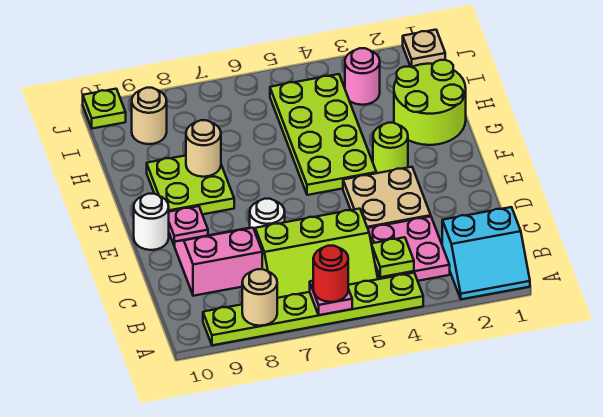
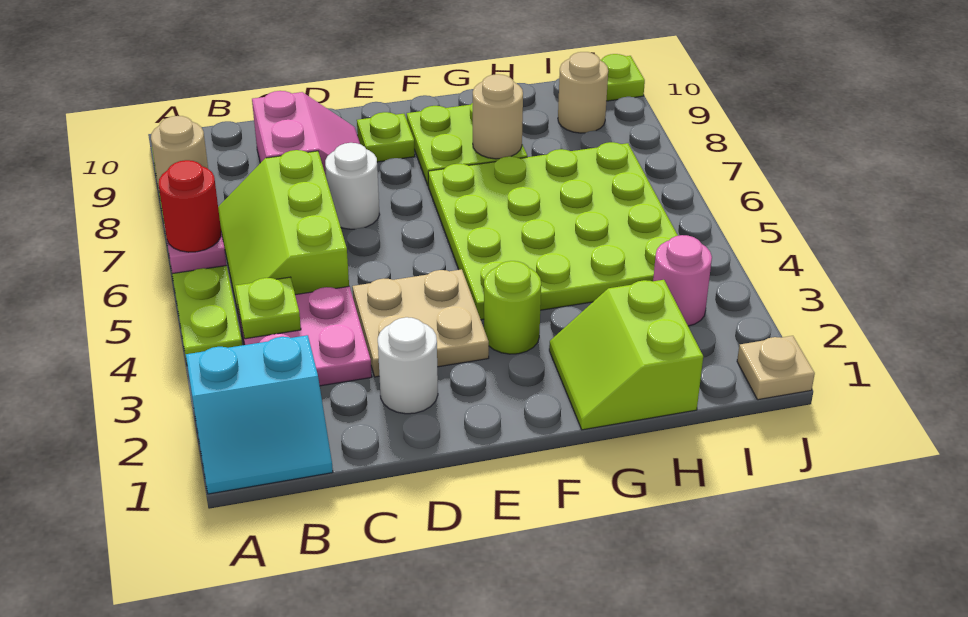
cyan slope A1:B2 level 1 top B -> cyan slope A1:B2 level 1 top 2
pink plate E9 level 1 -> lime plate E9 level 1
white round brick E10 level 1 -> white round brick D2 level 1
lime plate F4:I5 level 1 -> lime plate F4:I7 level 1
lime round brick G1:H2 level 1 -> lime slope G1:H2 level 1 top H

